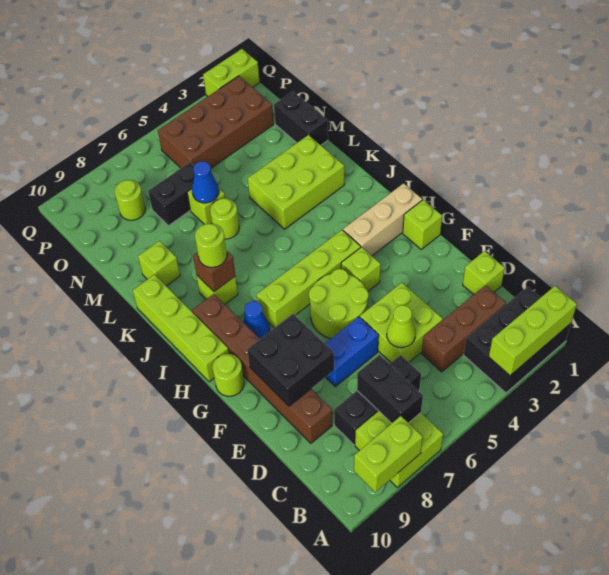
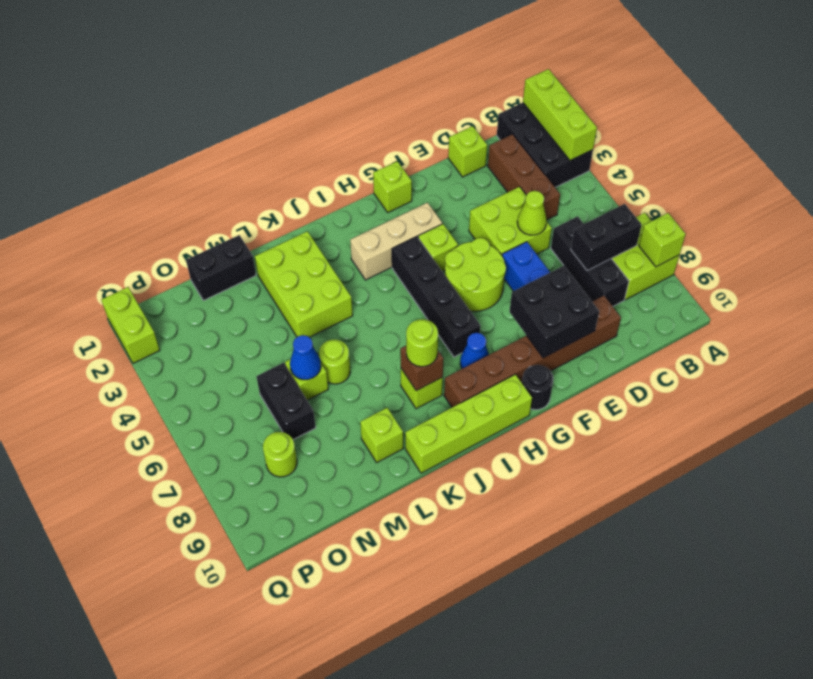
lime brick A8:A9 level 2 -> lime brick A8 level 2
lime round brick G10 level 1 -> black round brick G10 level 1
tan brick H1:H3 level 1 -> tan brick G3:I3 level 1
lime brick H4:H7 level 1 -> black brick H4:H7 level 1
brown brick O2:P5 level 1 -> none

